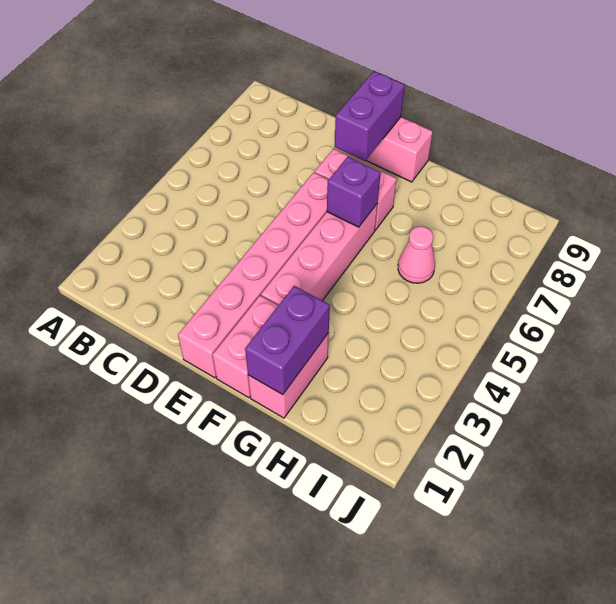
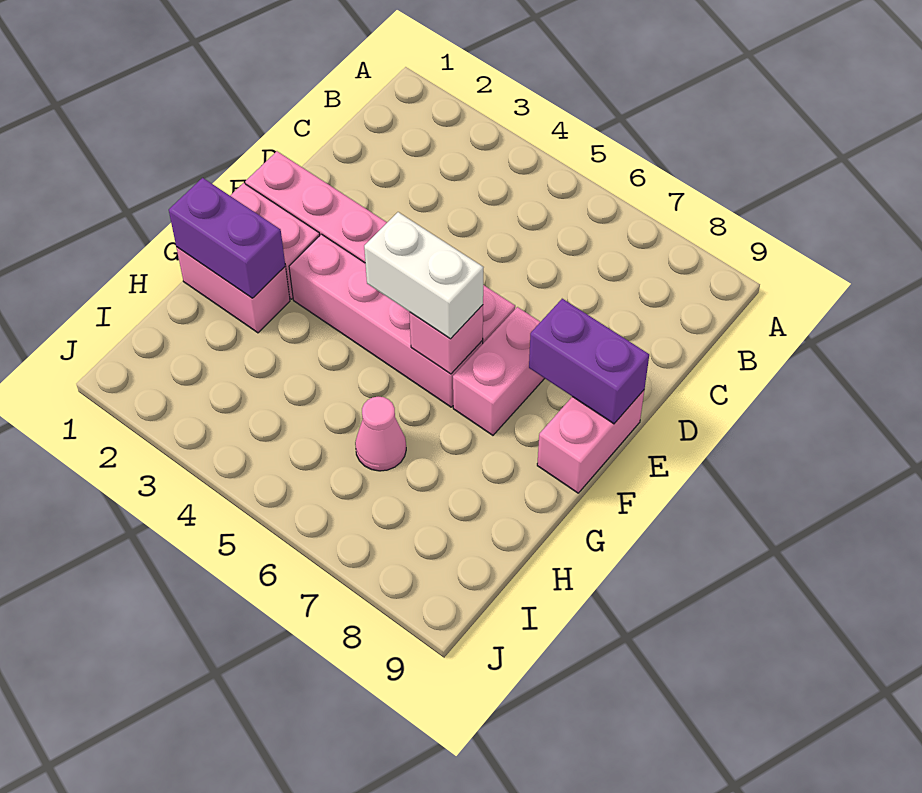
none -> white brick F5:F6 level 3
purple brick F6 level 2 -> pink brick F6 level 2

